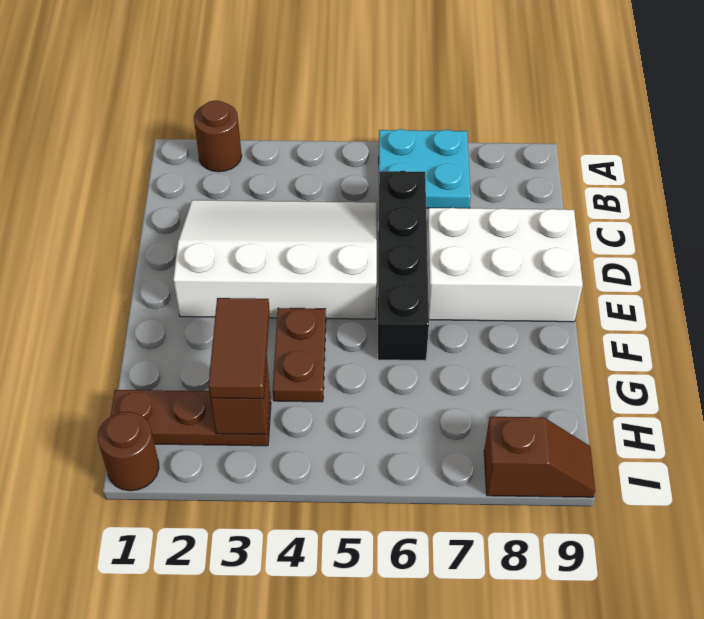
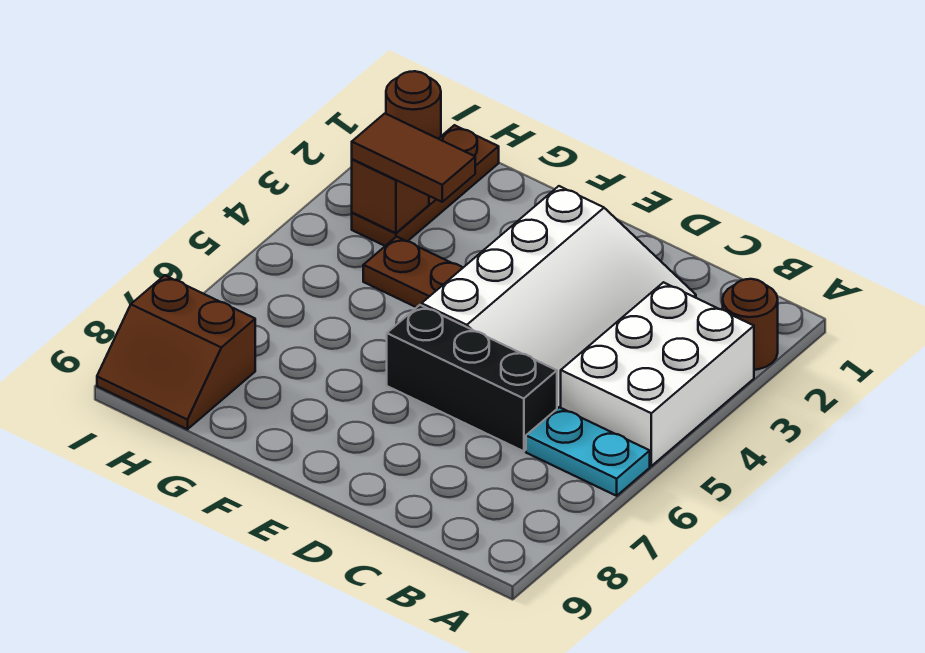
cyan plate A6:B7 level 1 -> cyan plate A6:B6 level 1
black brick C6:F6 level 1 -> black brick C6:E6 level 1
white brick D7:E9 level 1 -> white brick A3:B5 level 1
brown slope I8:I9 level 1 top 8 -> brown slope H8:I9 level 1 top 8

